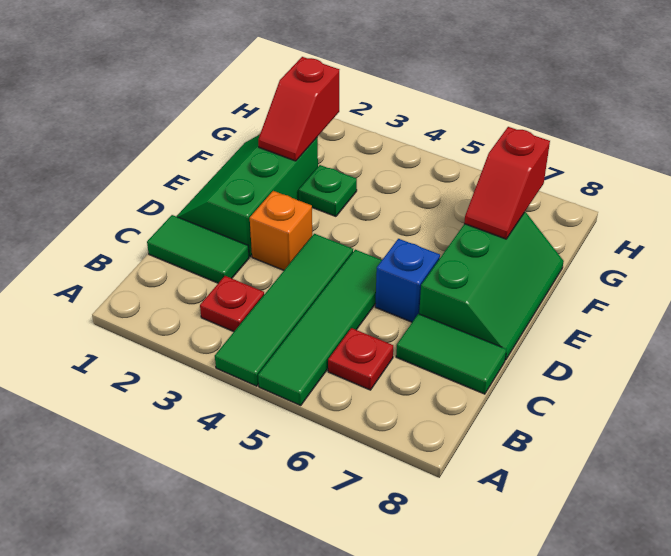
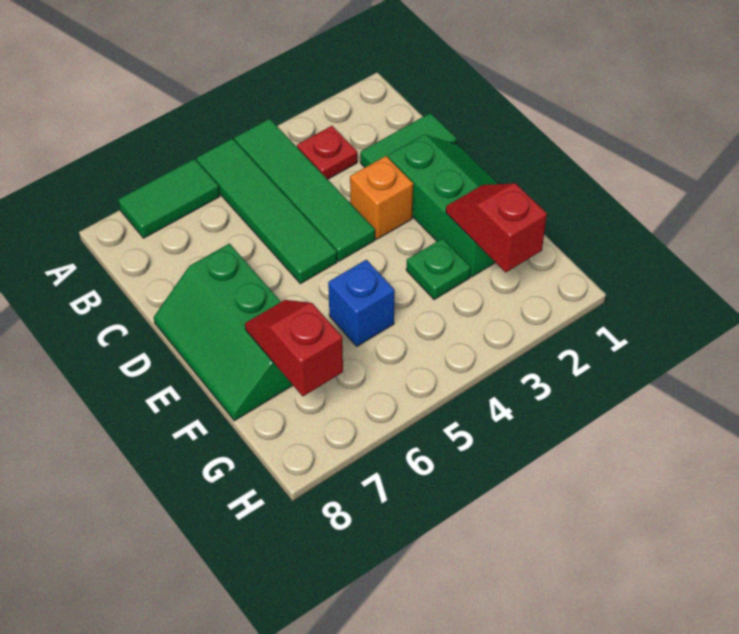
red plate B6 level 1 -> none
green tile C7:C8 level 1 -> green tile A6:A7 level 1
blue brick D6 level 1 -> blue brick F5 level 1

